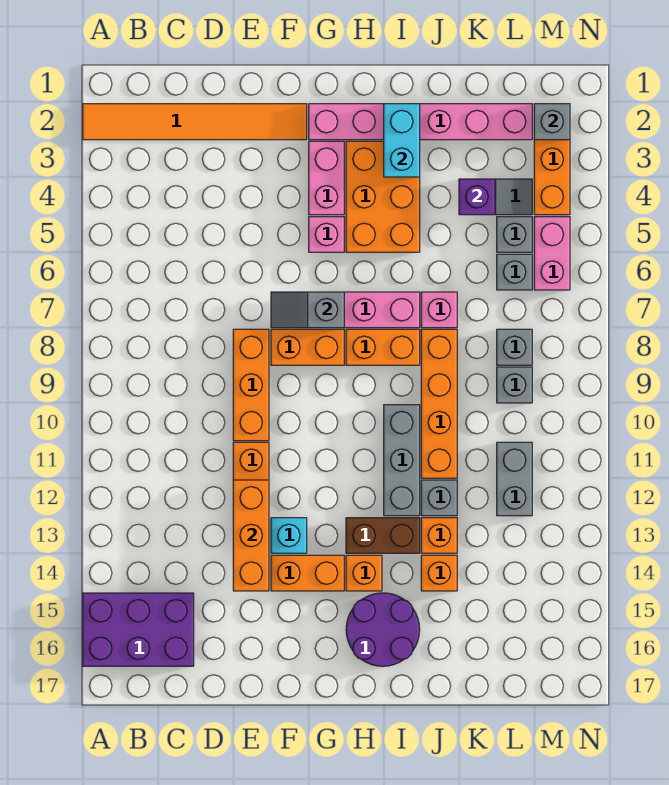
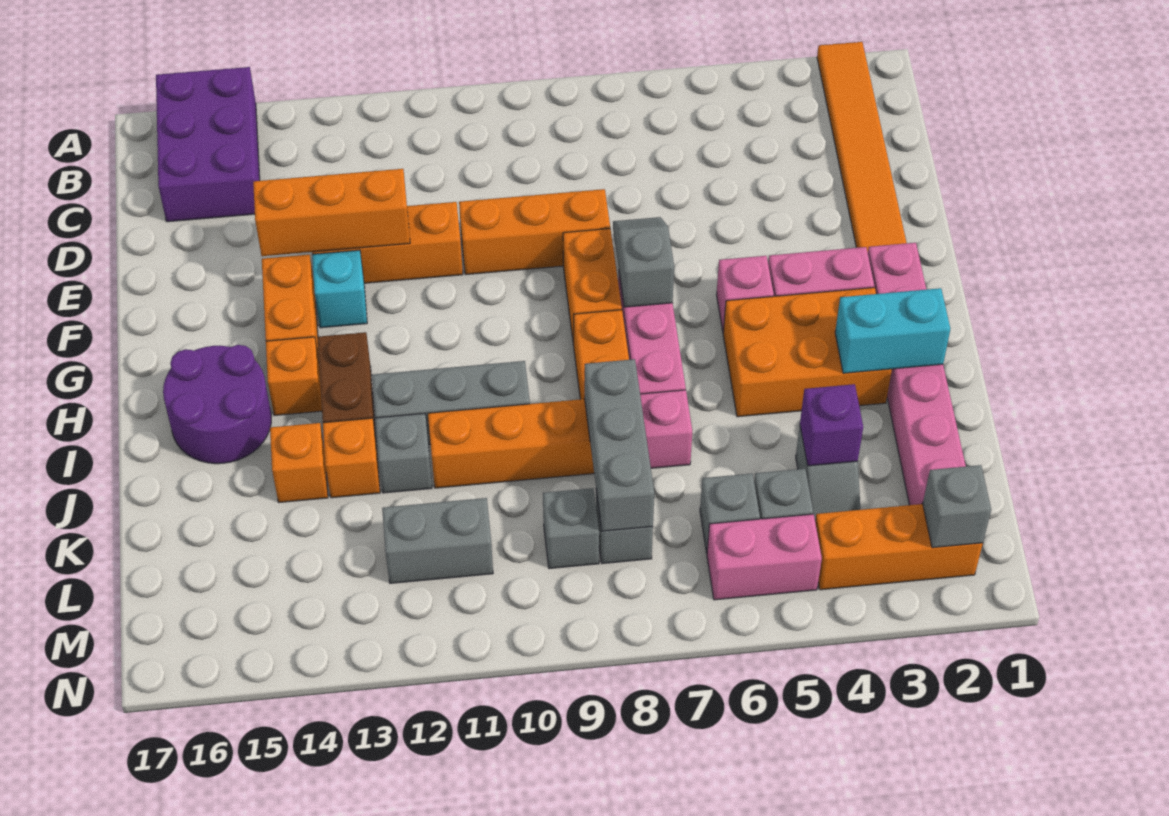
none -> grey brick J8:L8 level 2

